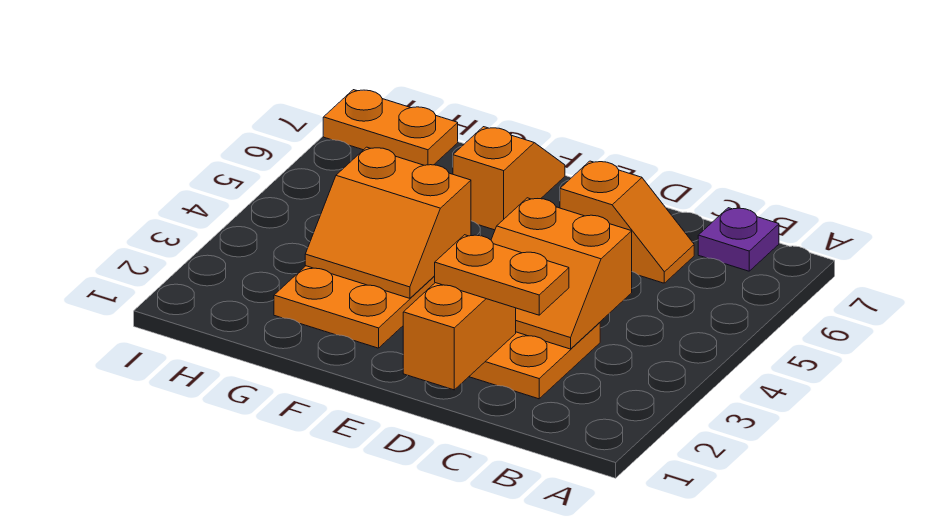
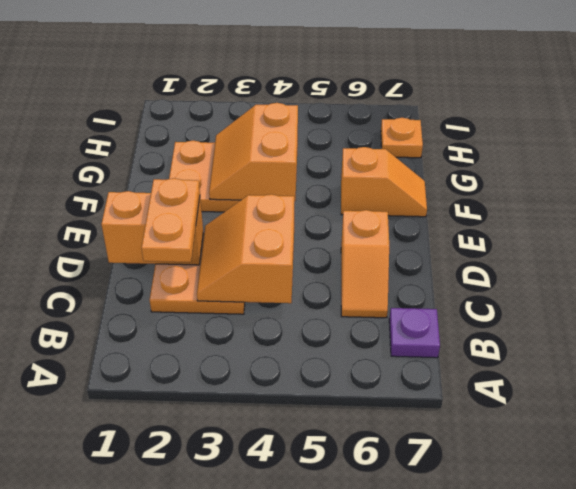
orange plate H7:I7 level 1 -> orange plate H7 level 1

